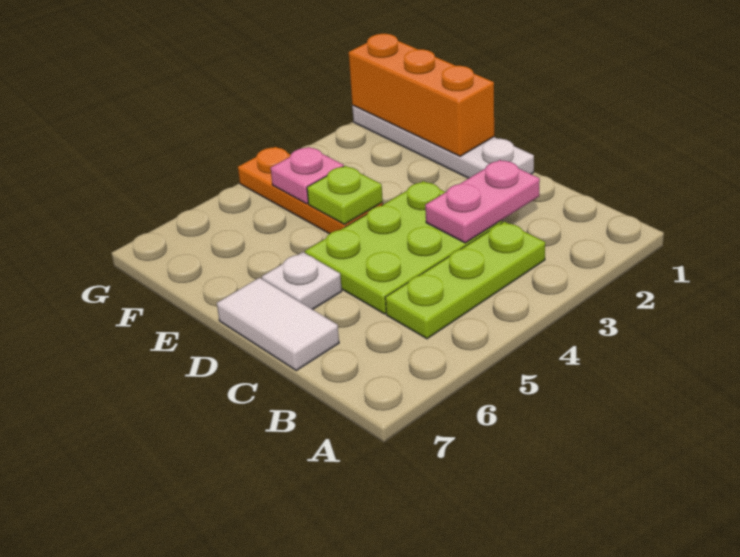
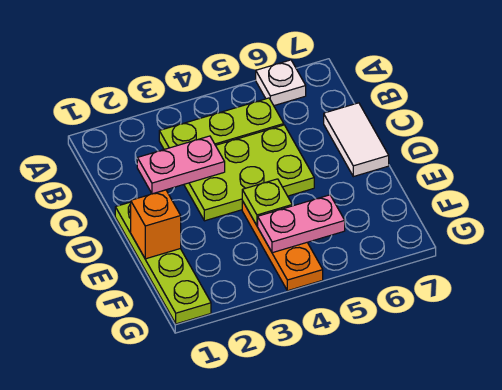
white plate D1:G1 level 1 -> lime plate D1:G1 level 1
white plate D6 level 1 -> white plate A6 level 1
orange brick E1:G1 level 2 -> orange brick E1 level 2
pink plate F4 level 2 -> pink plate F4:F5 level 2

